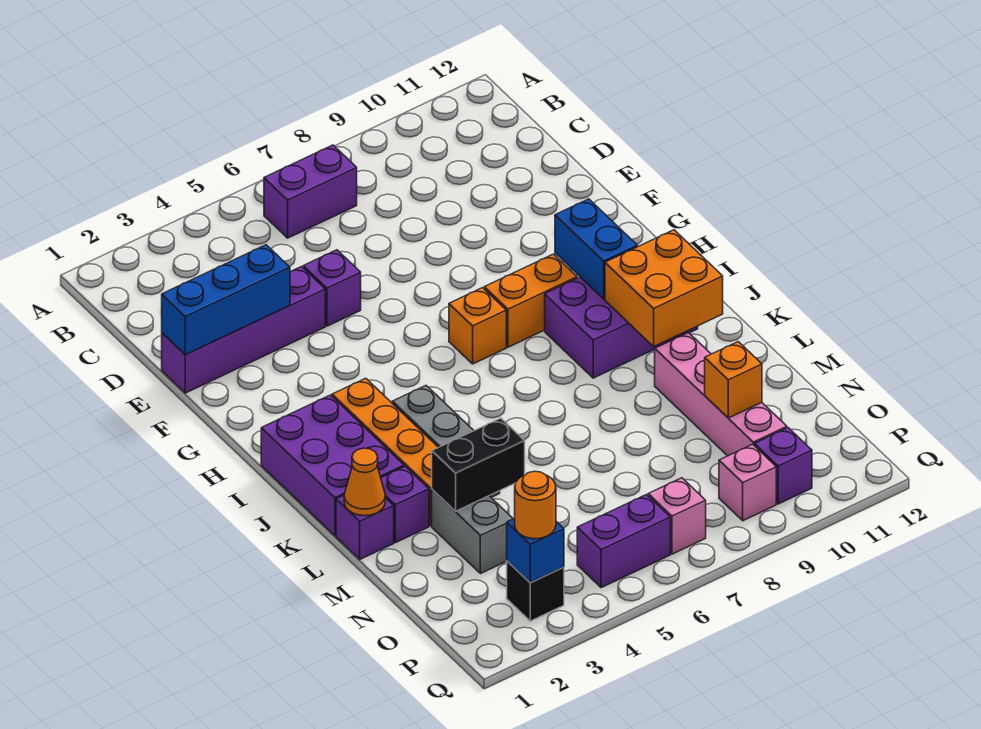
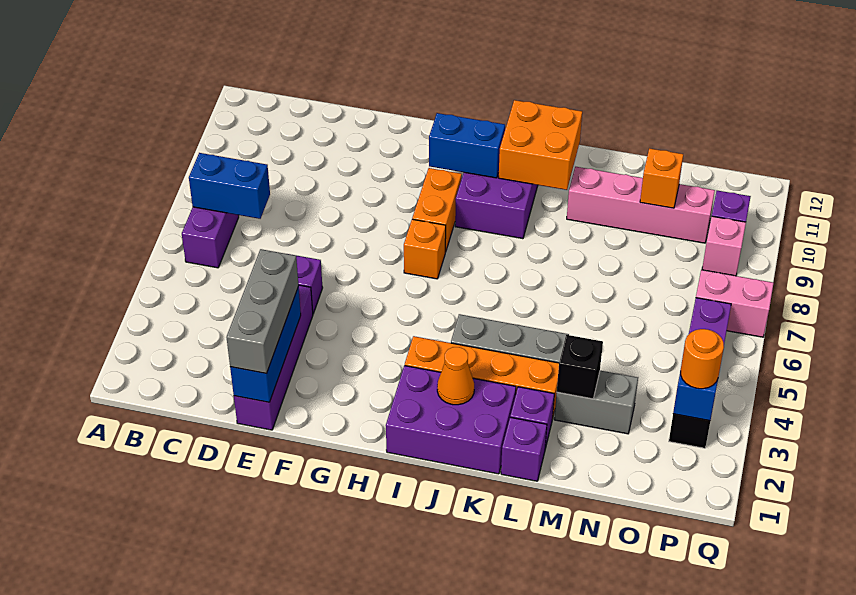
none -> blue brick B7:C7 level 2
none -> grey brick E1:E3 level 3
orange cone L1 level 2 -> orange cone J2 level 2
black brick M3:M4 level 2 -> black brick M3 level 2
pink brick P7 level 1 -> pink brick P7:Q7 level 1

